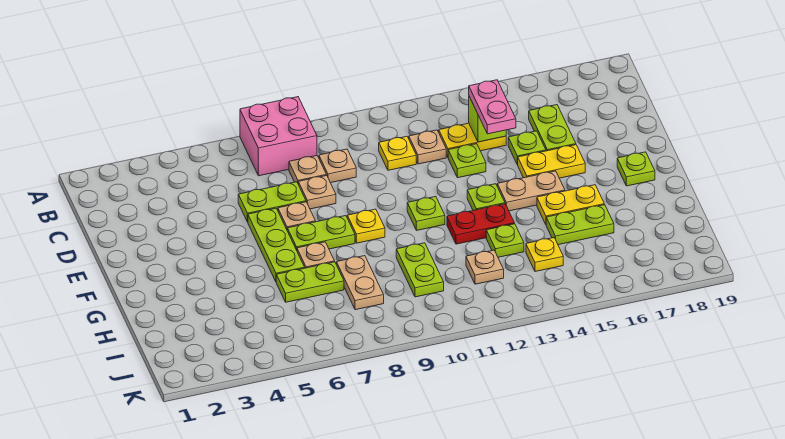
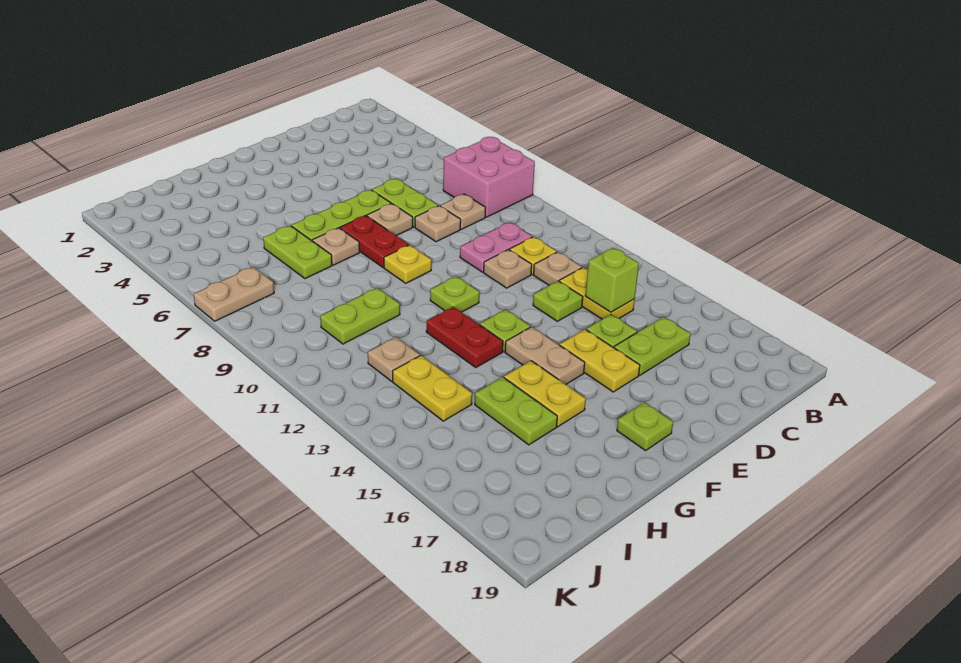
tan plate C9 level 1 -> tan plate D11 level 1
pink plate C14:D14 level 3 -> pink plate C10:D10 level 1
lime plate F7:F8 level 1 -> red plate F7:F8 level 1
tan plate H8:I8 level 1 -> tan plate J7:K7 level 1
lime plate H13 level 1 -> none
yellow plate I14 level 1 -> yellow plate I13:I14 level 1

